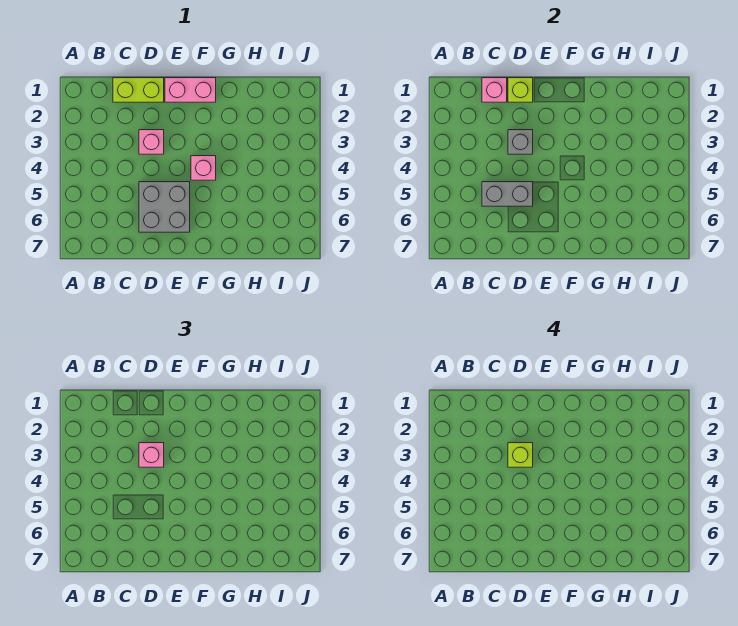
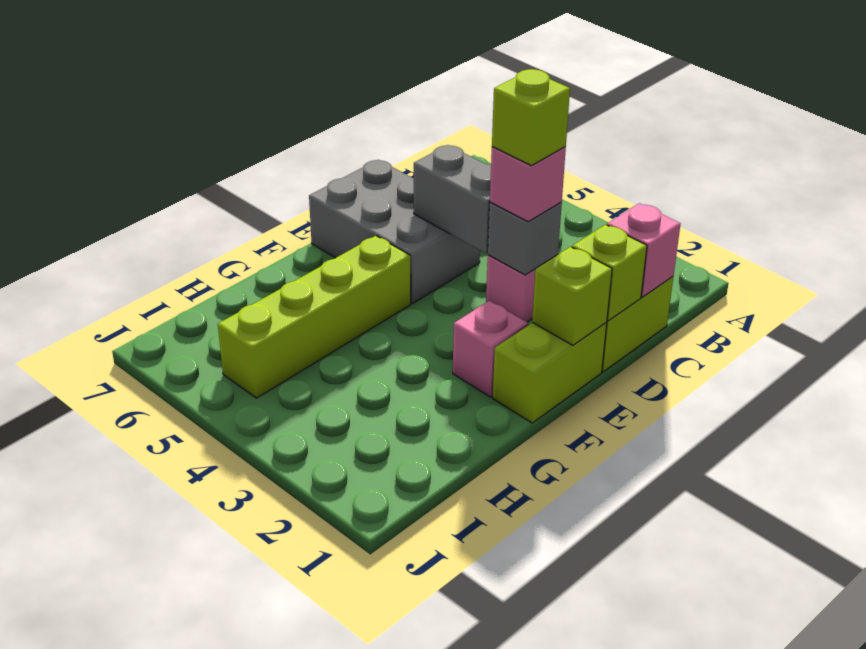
grey brick C5:D5 level 2 -> grey brick D4:D5 level 2
grey brick D5:E6 level 1 -> grey brick D5:E7 level 1
pink brick E1:F1 level 1 -> lime brick E1:F1 level 1
none -> lime brick E1 level 2
pink brick F4 level 1 -> pink brick F2 level 1
none -> lime brick F5:I5 level 1

